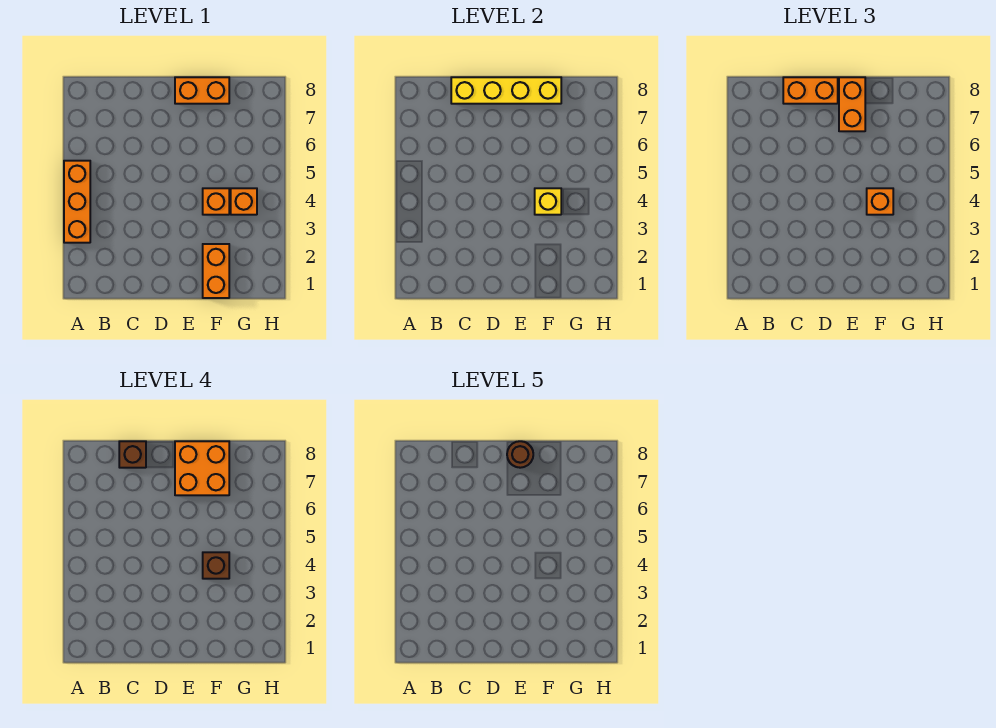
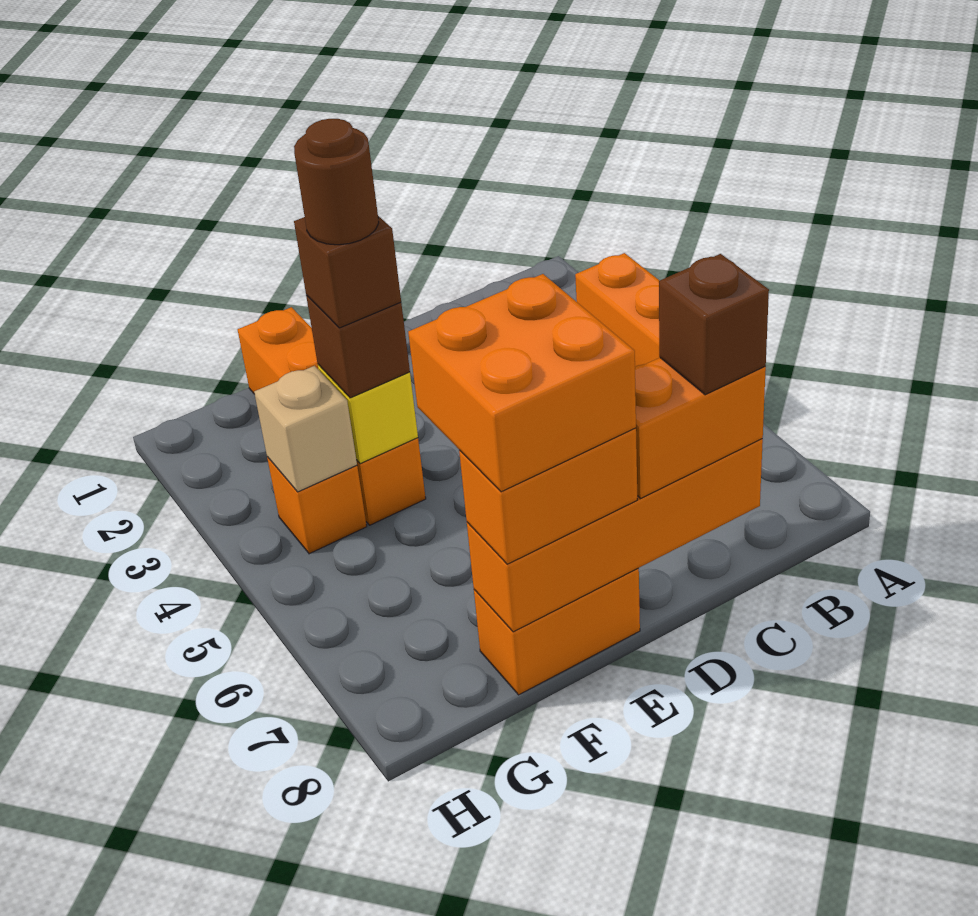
yellow brick C8:F8 level 2 -> orange brick C8:F8 level 2
orange brick E7:E8 level 3 -> orange brick E8:F8 level 3
brown round brick E8 level 5 -> brown round brick F4 level 5
orange brick F4 level 3 -> brown brick F4 level 3
none -> tan brick G4 level 2

